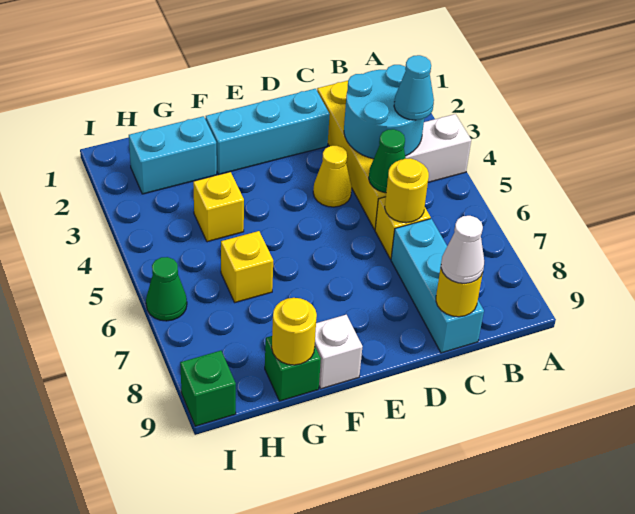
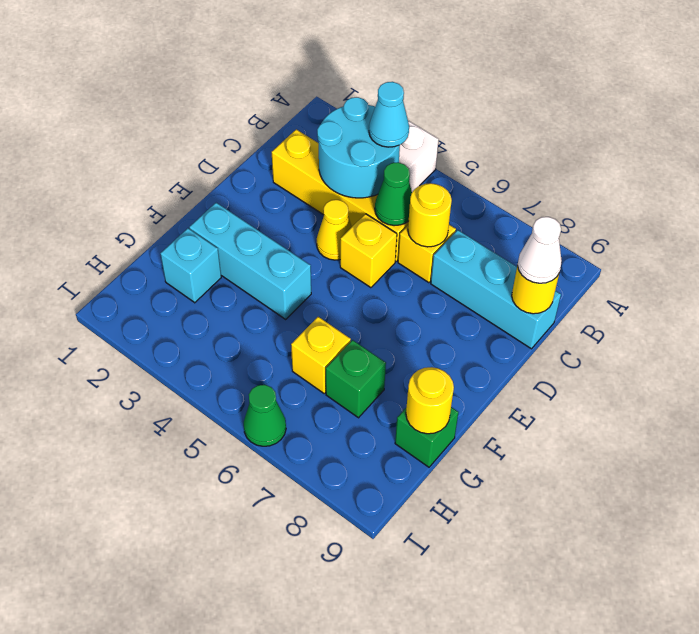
cyan brick D2:F2 level 1 -> cyan brick F2:F4 level 1
white brick F9 level 1 -> none
cyan brick G2:H2 level 1 -> cyan brick G2 level 1
yellow brick G4 level 1 -> yellow brick D5 level 1
green brick I9 level 1 -> green brick G7 level 1

